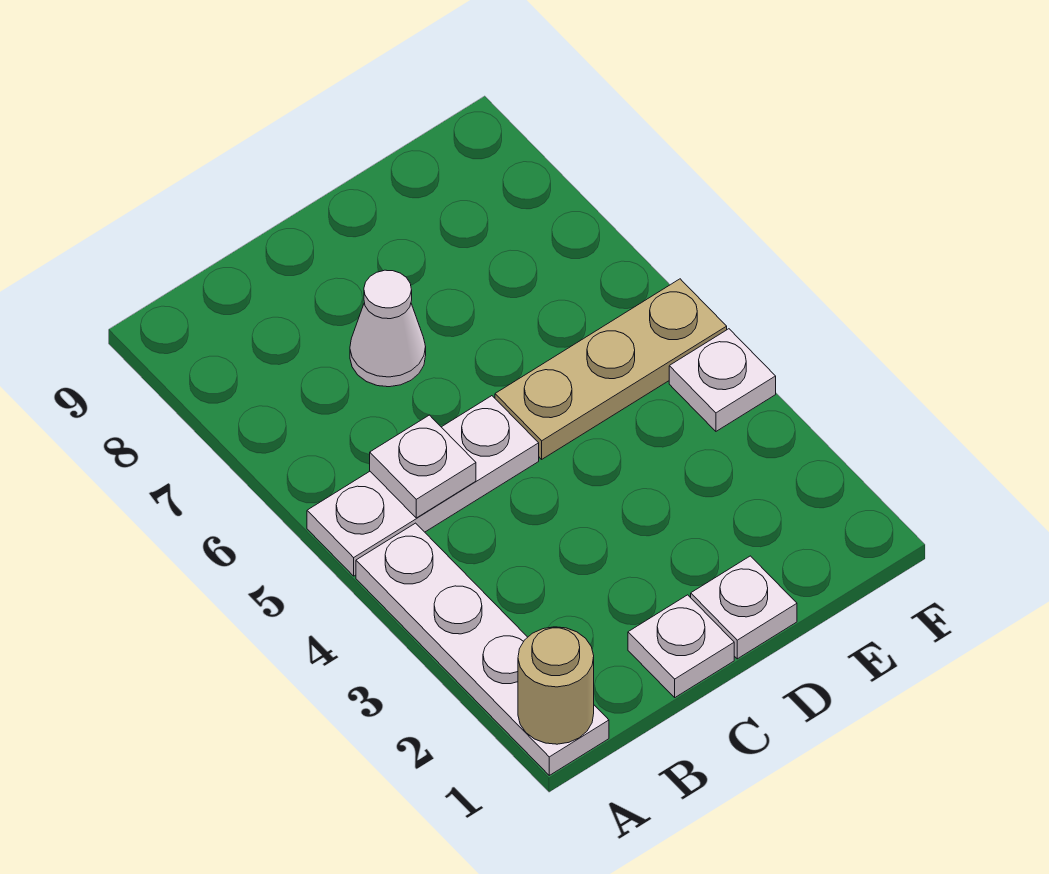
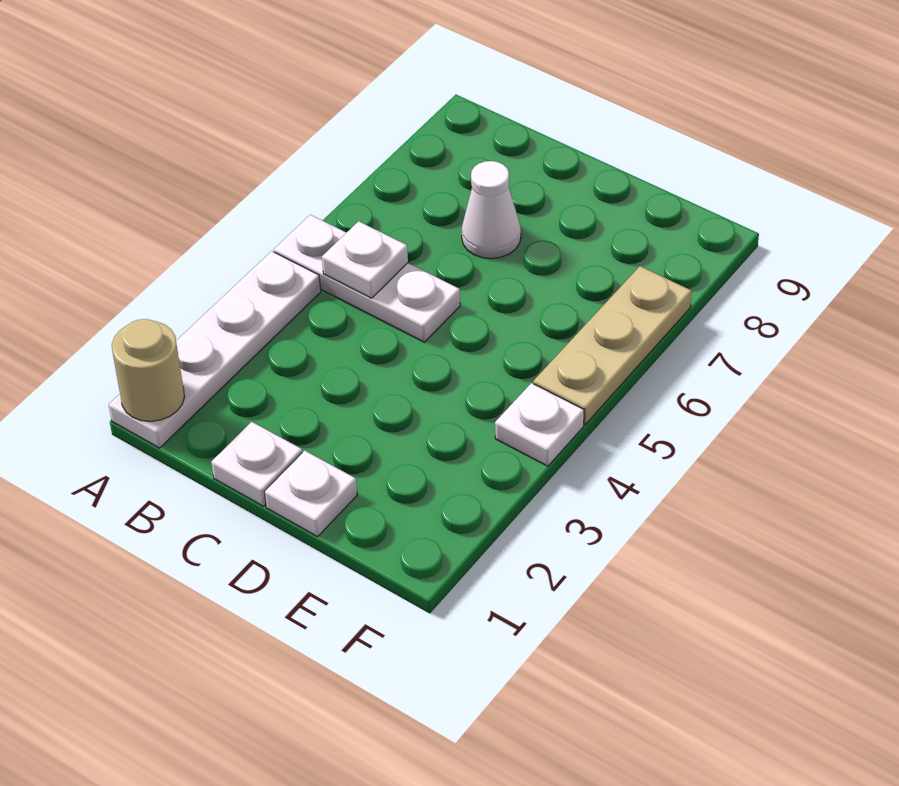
tan plate D5:F5 level 1 -> tan plate F5:F7 level 1

